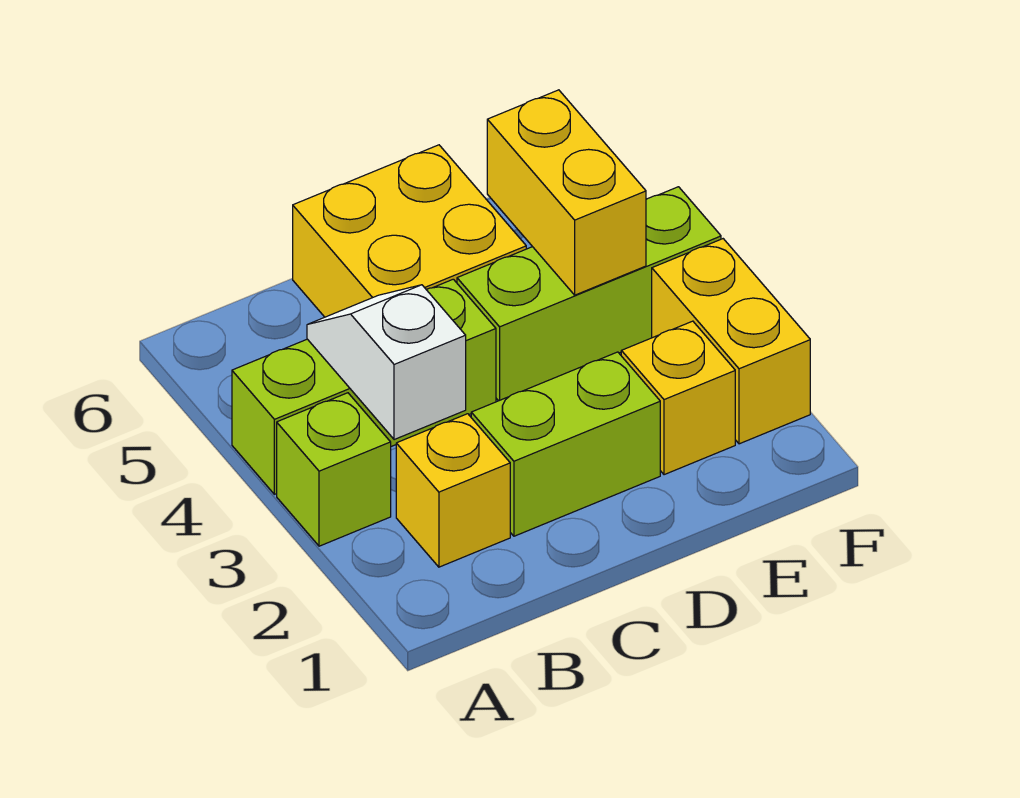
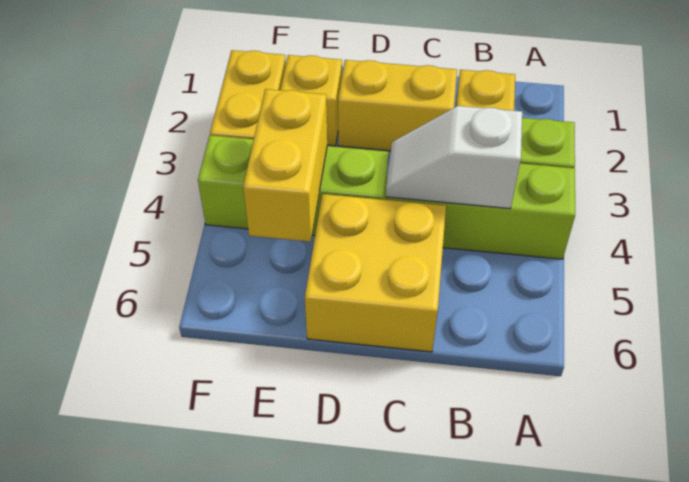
white slope B3:B4 level 2 top 3 -> white slope B4:C4 level 2 top B
lime brick C2:D2 level 1 -> yellow brick C2:D2 level 1

